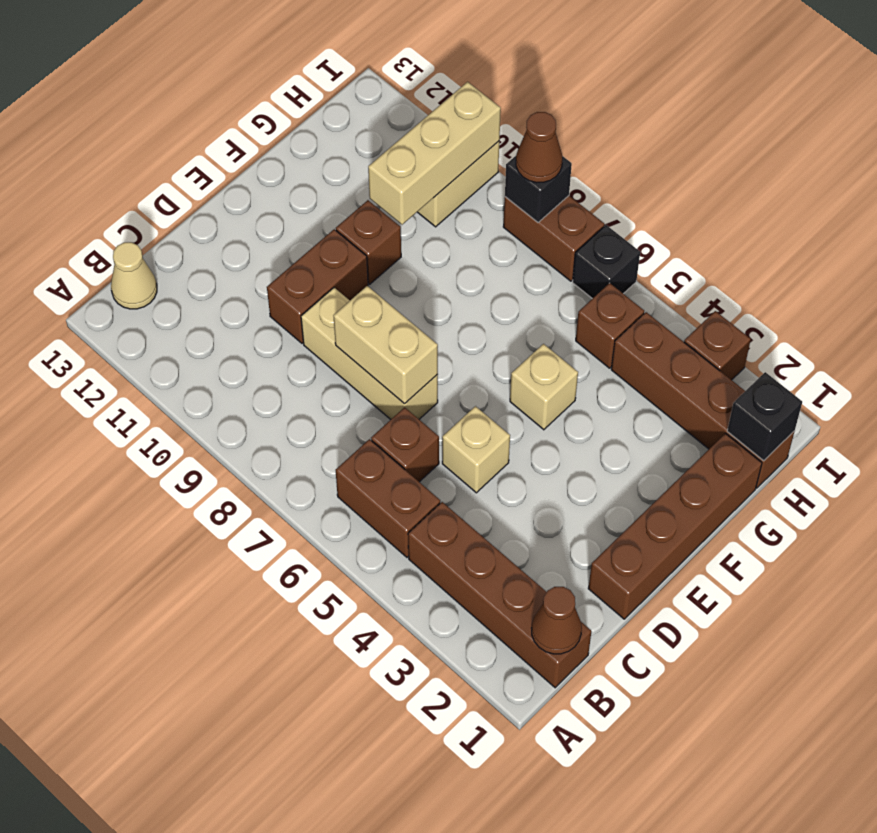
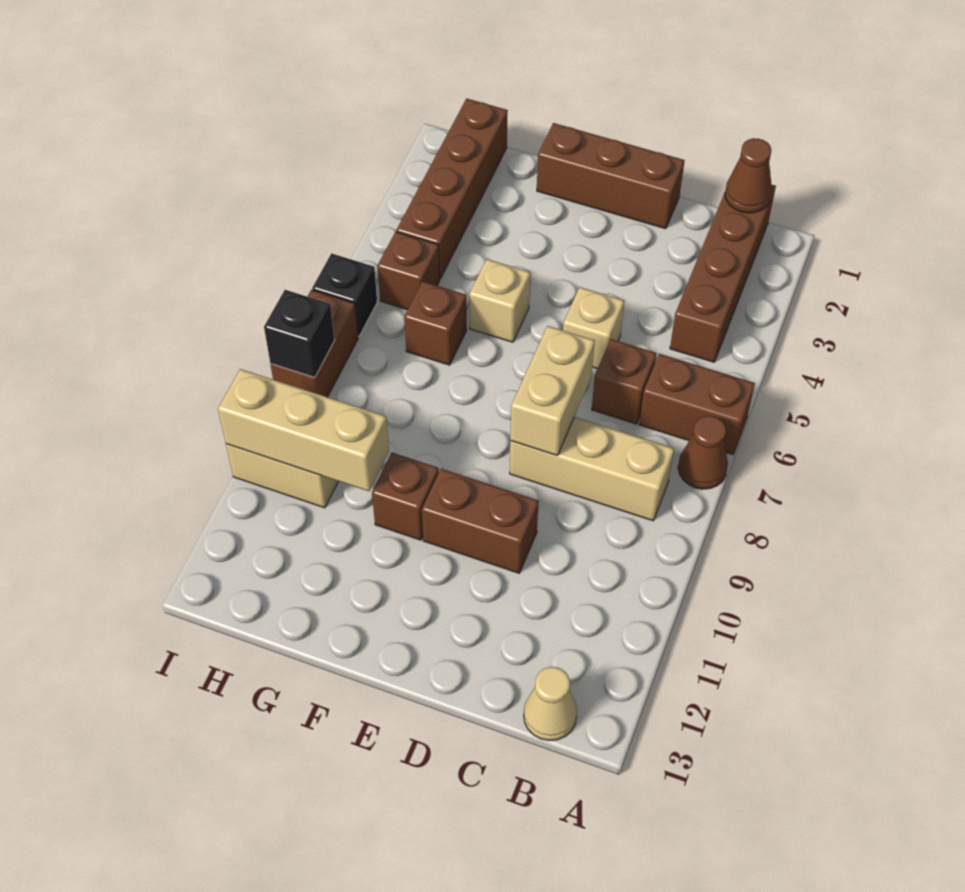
brown brick B5:B6 level 1 -> brown brick A6:B6 level 1
brown brick D1:G1 level 1 -> brown brick D1:F1 level 1
tan brick D7:D9 level 1 -> tan brick B8:D8 level 1
black brick H1 level 2 -> none
brown brick I3 level 1 -> brown brick G6 level 1
brown cone I8 level 3 -> brown cone A7 level 1

